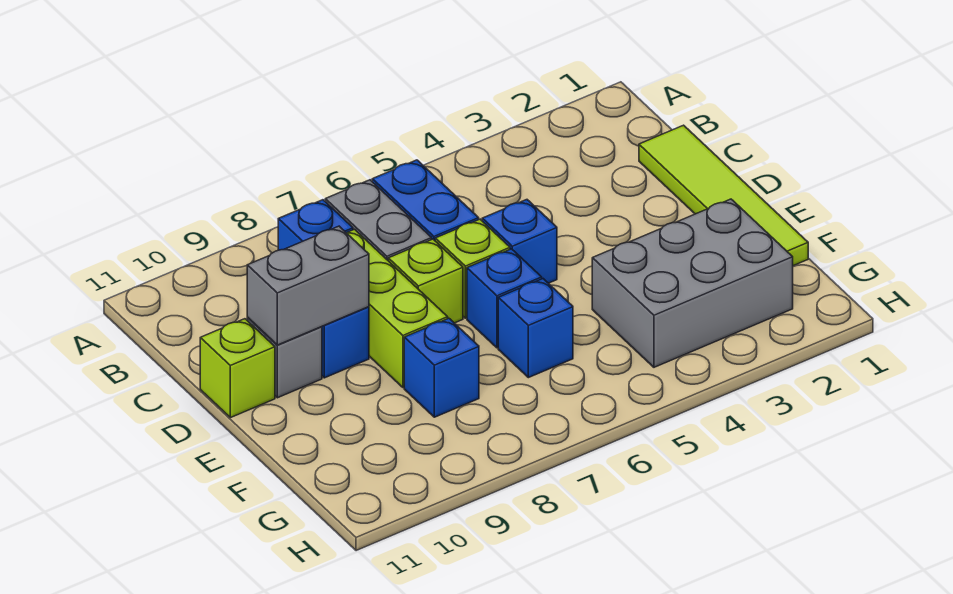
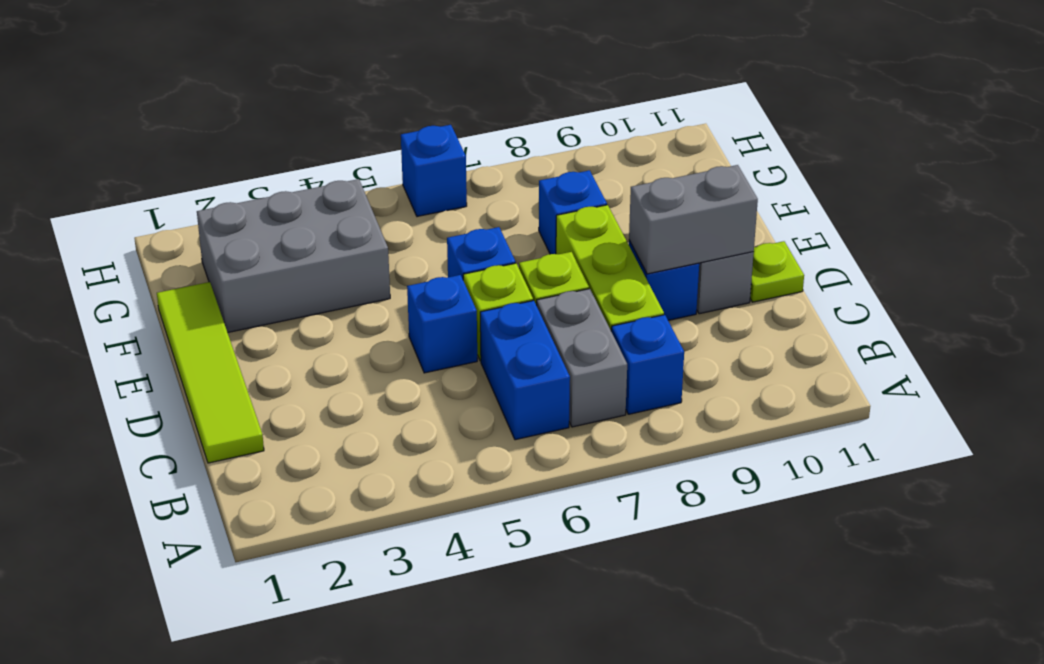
lime brick D11 level 1 -> lime plate D11 level 1
blue brick F6 level 1 -> blue brick H6 level 1

